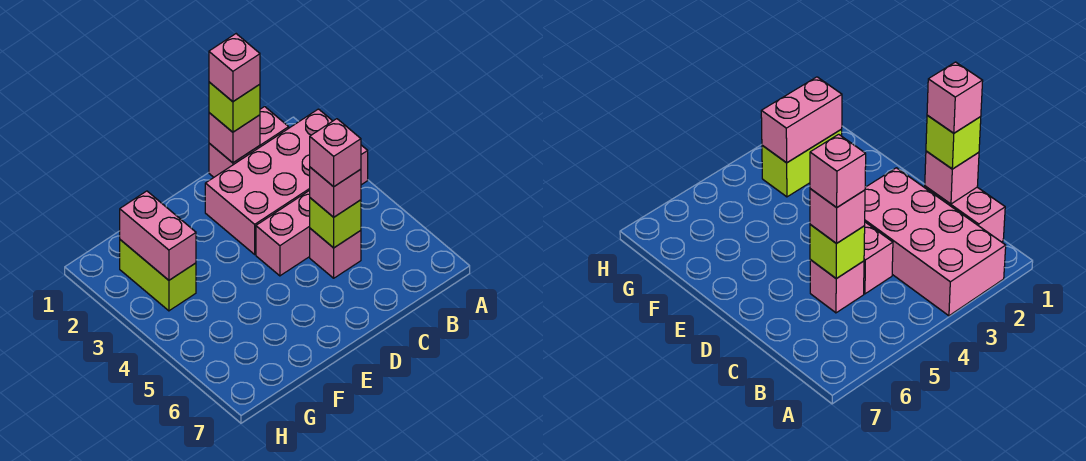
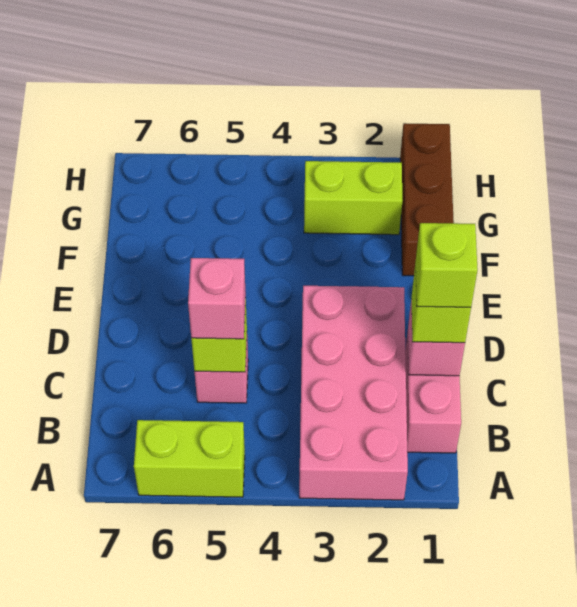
none -> lime brick A5:A6 level 1
pink brick C1 level 4 -> lime brick C1 level 4
pink brick C4:D4 level 1 -> none
pink brick C5 level 4 -> none
none -> brown brick F1:H1 level 1
pink brick G2:G3 level 2 -> none

